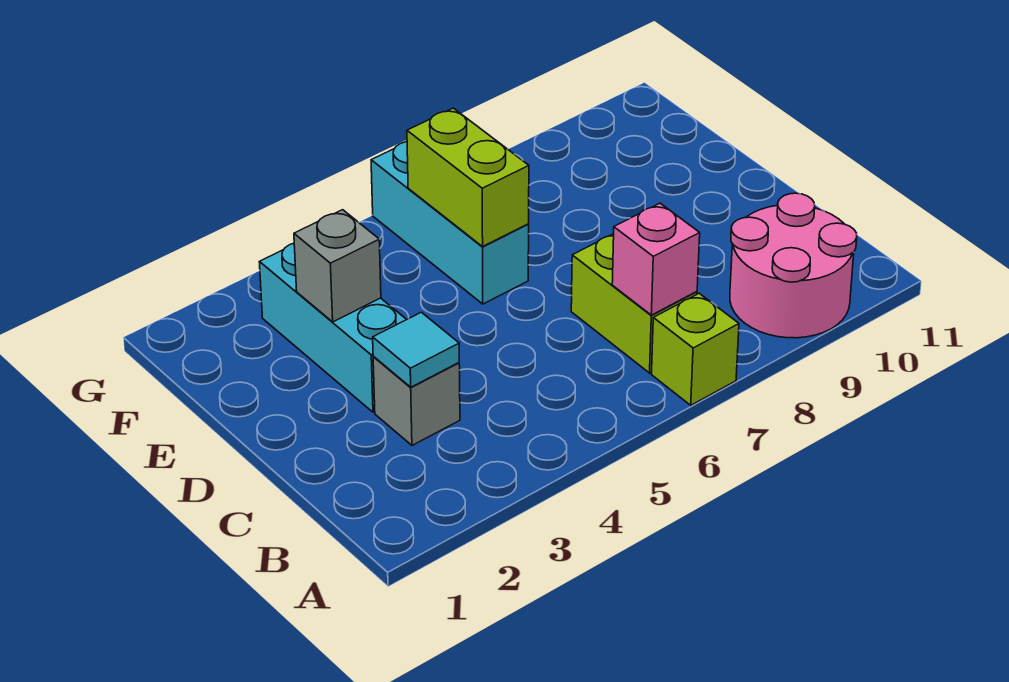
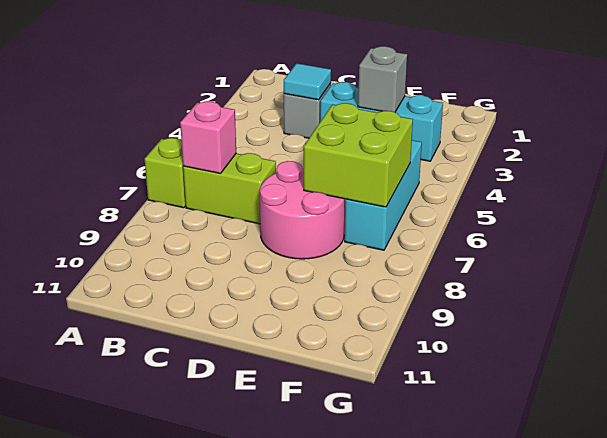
pink round brick A9:B10 level 1 -> pink round brick D7:E8 level 1
cyan brick E6:G6 level 1 -> cyan brick F5:F7 level 1
lime brick E6:F6 level 2 -> lime brick E6:F7 level 2

